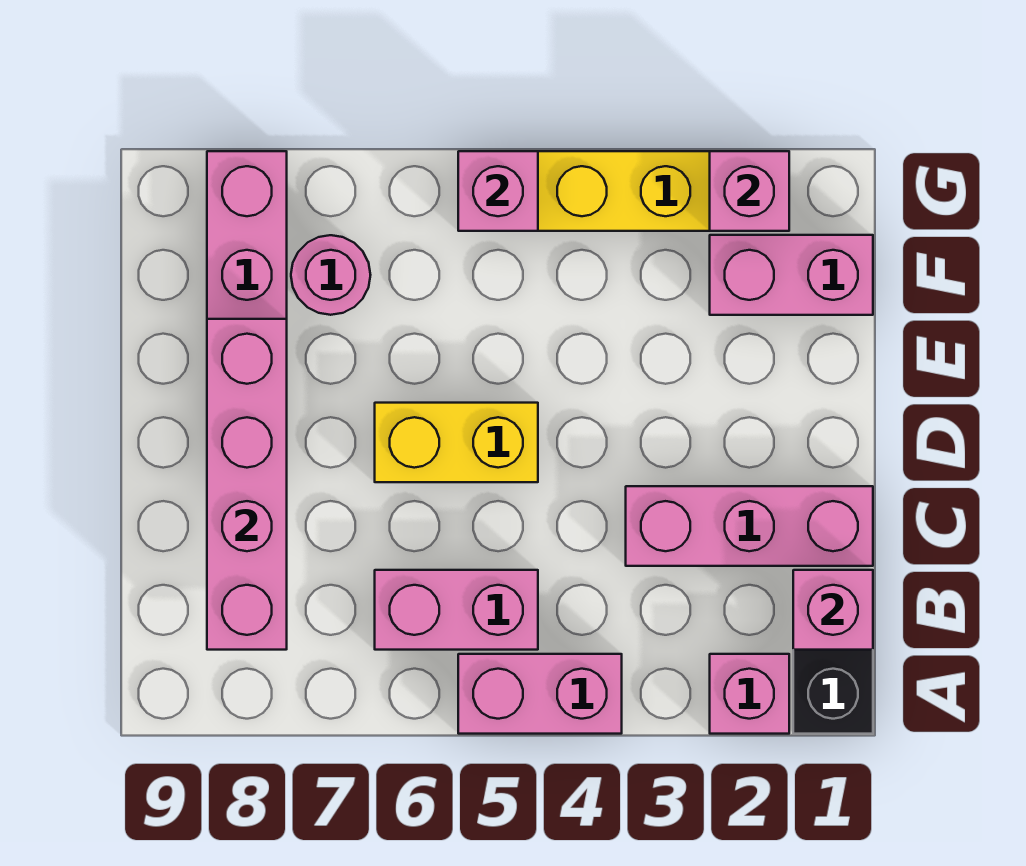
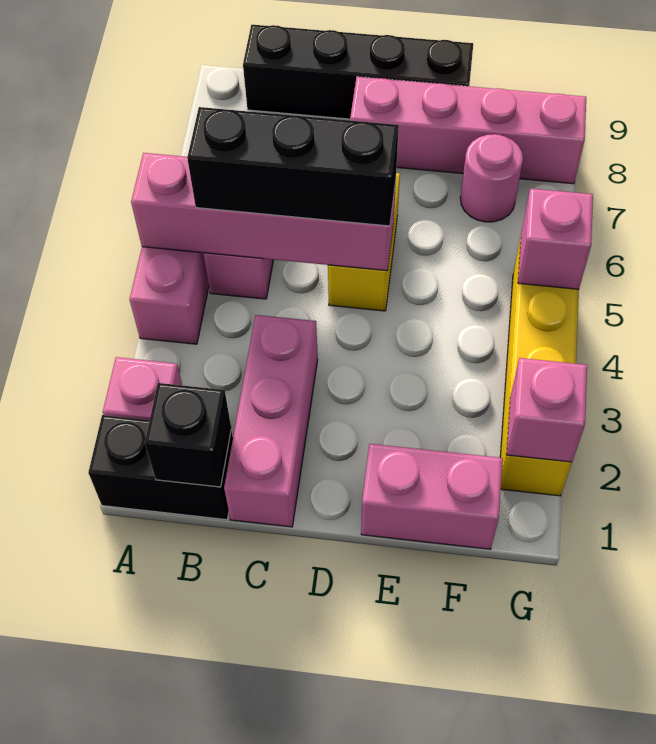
pink brick B1 level 2 -> black brick B1 level 2
none -> black brick B5:D5 level 3
pink brick B8:E8 level 2 -> pink brick A5:D5 level 2
none -> black brick B9:E9 level 1
pink brick F1:F2 level 1 -> pink brick E1:F1 level 1

